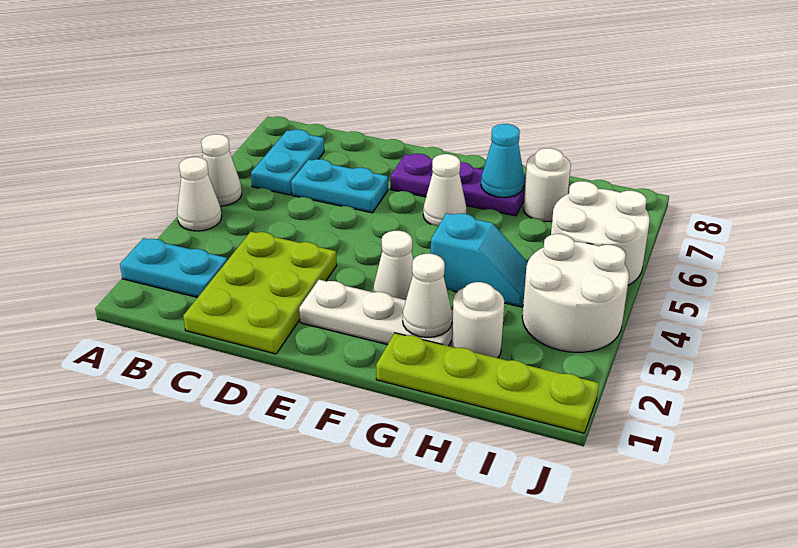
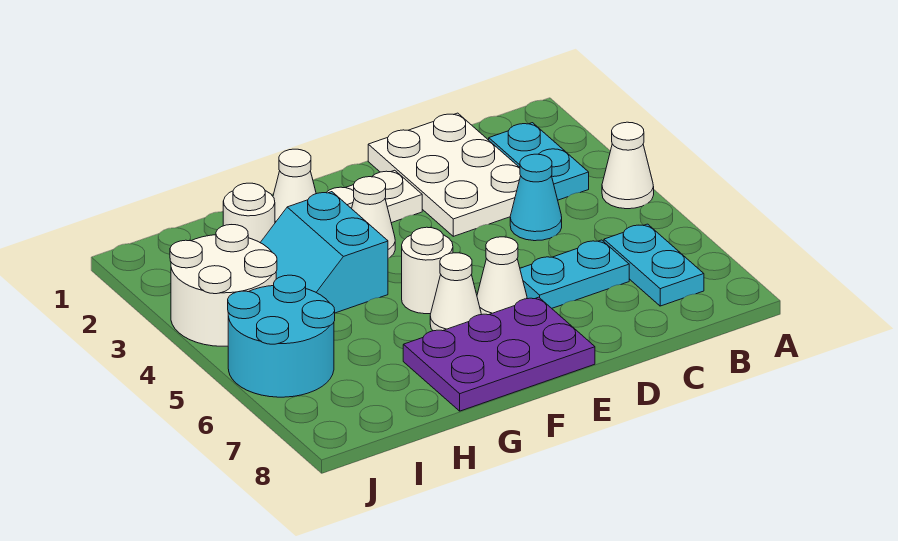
cyan plate A2:B2 level 1 -> cyan plate B2:B3 level 1
white cone A5 level 1 -> white cone E6 level 1
lime plate C1:D3 level 1 -> white plate C1:D3 level 1
purple plate E7:G7 level 1 -> purple plate E7:G8 level 1
lime plate G1:J1 level 1 -> none
cyan slope G4:H4 level 1 top G -> cyan slope G3:H4 level 1 top G
cyan cone G7 level 2 -> cyan cone C4 level 1
white round brick H7 level 1 -> white round brick F5 level 1
white round brick I5:J6 level 1 -> cyan round brick I5:J6 level 1

